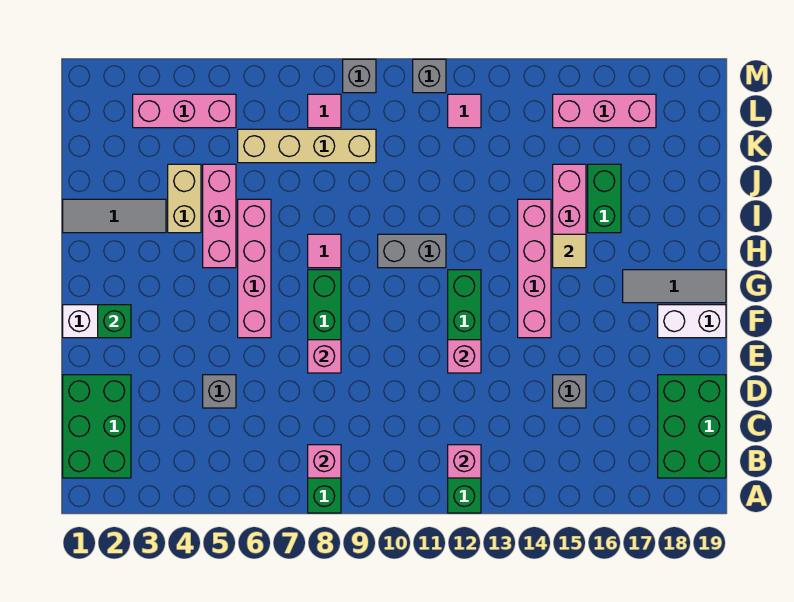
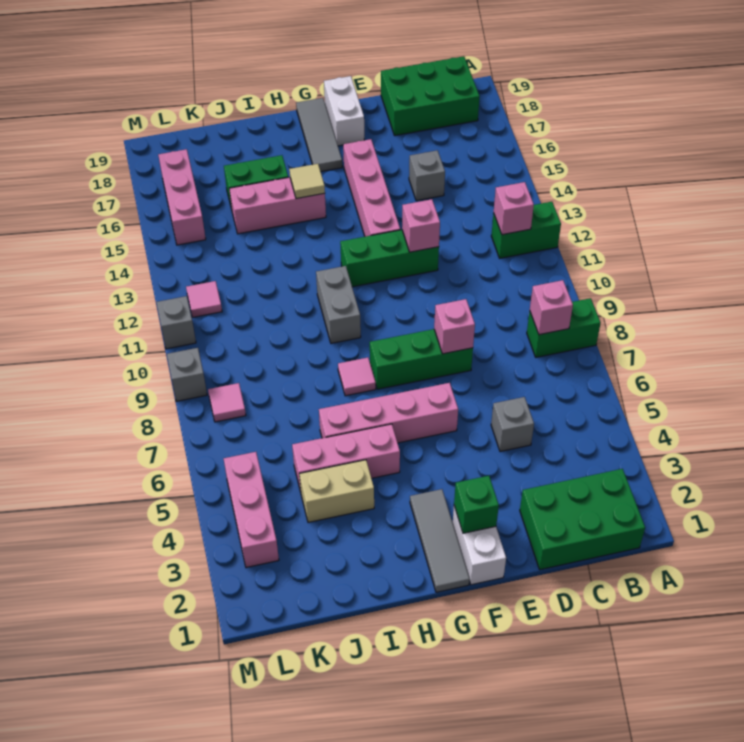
pink brick F14:I14 level 1 -> pink brick F13:F16 level 1
grey tile I1:I3 level 1 -> grey tile G1:G3 level 1
tan brick K6:K9 level 1 -> none

